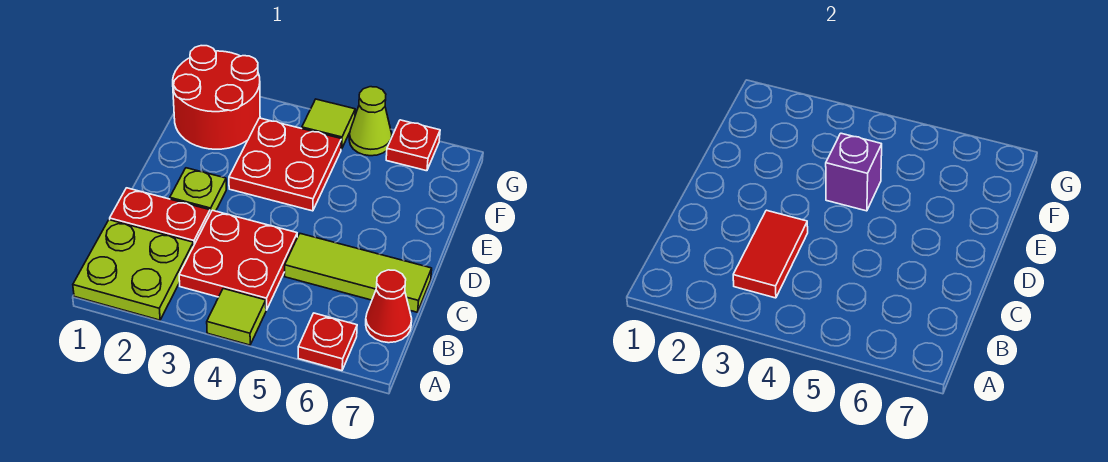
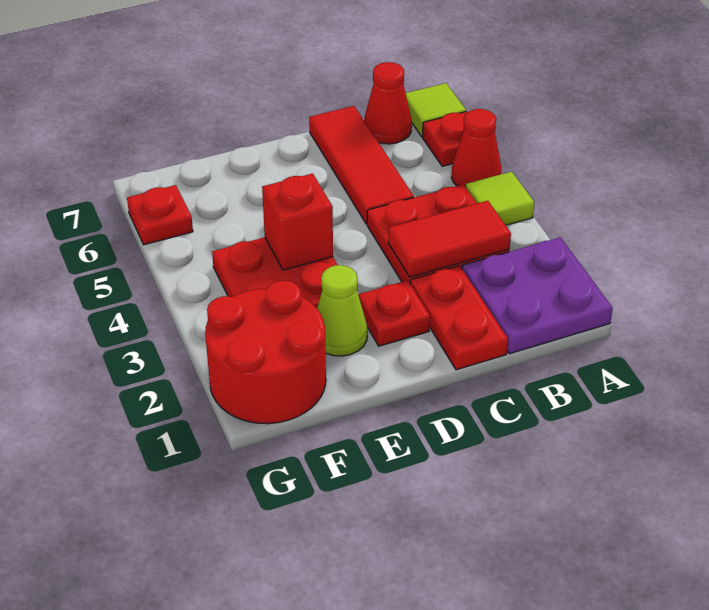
lime plate A1:B2 level 1 -> purple plate A1:B2 level 1
none -> red cone A5 level 1
lime tile C5:C7 level 1 -> red tile C5:C7 level 1
lime plate D2 level 1 -> red plate D2 level 1
purple brick E4 level 2 -> red brick E4 level 2
lime tile G4 level 1 -> lime tile A7 level 1
lime cone G5 level 1 -> lime cone E2 level 1

